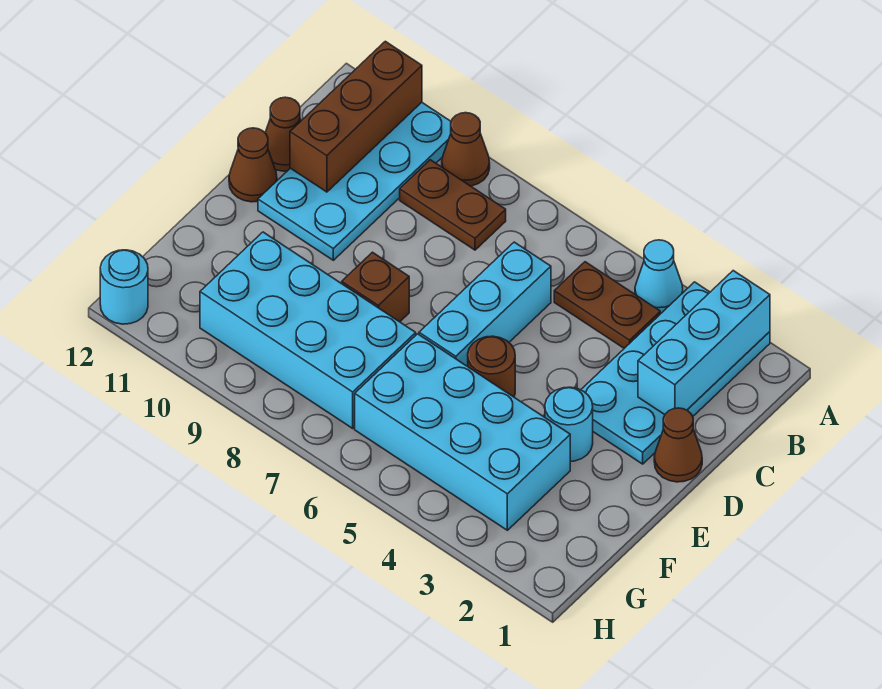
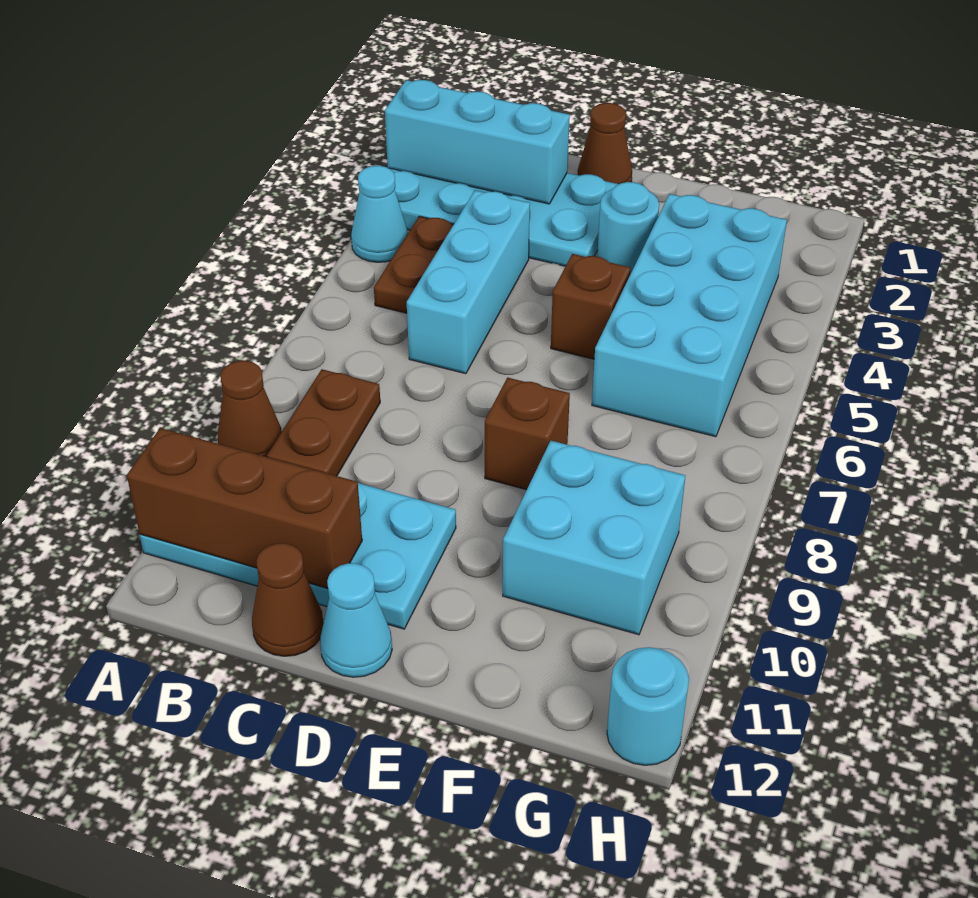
cyan brick C6:E6 level 1 -> cyan brick C4:C6 level 1
brown cone D12 level 1 -> cyan cone D12 level 1
brown round brick E5 level 1 -> brown brick E5 level 1
cyan brick F7:G10 level 1 -> cyan brick F9:G10 level 1

